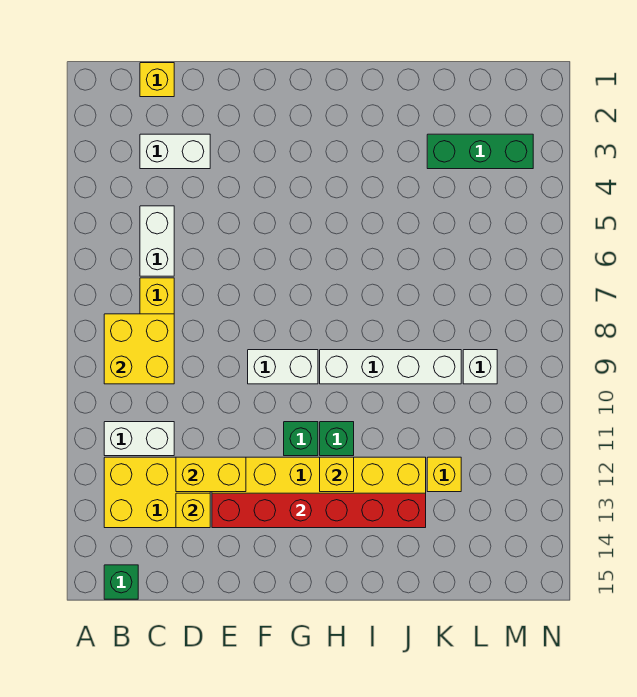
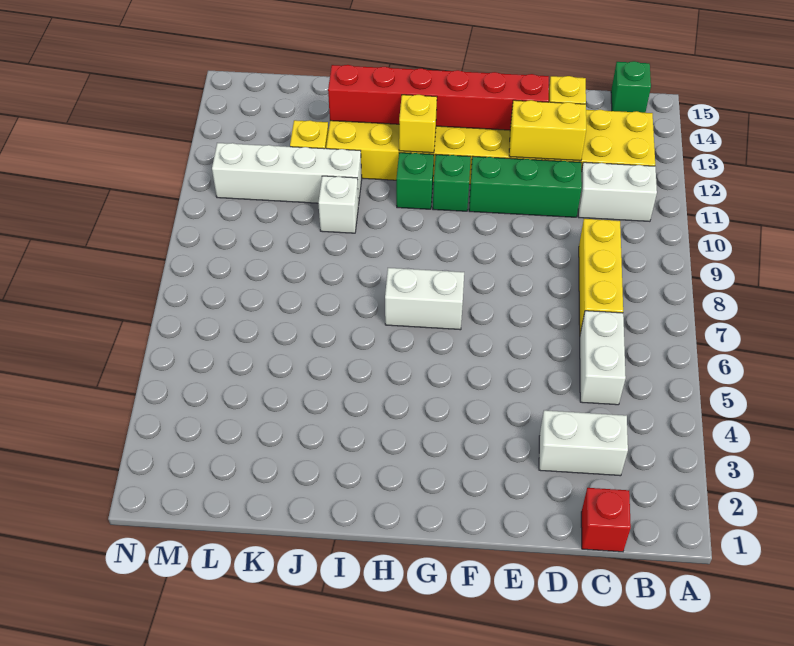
yellow brick B8:C9 level 2 -> none
yellow brick C1 level 1 -> red brick C1 level 1
white brick F9:G9 level 1 -> white brick G7:H7 level 1
white brick H9:K9 level 1 -> white brick J11:M11 level 1
green brick K3:M3 level 1 -> green brick D11:F11 level 1
white brick L9 level 1 -> white brick J10 level 1

